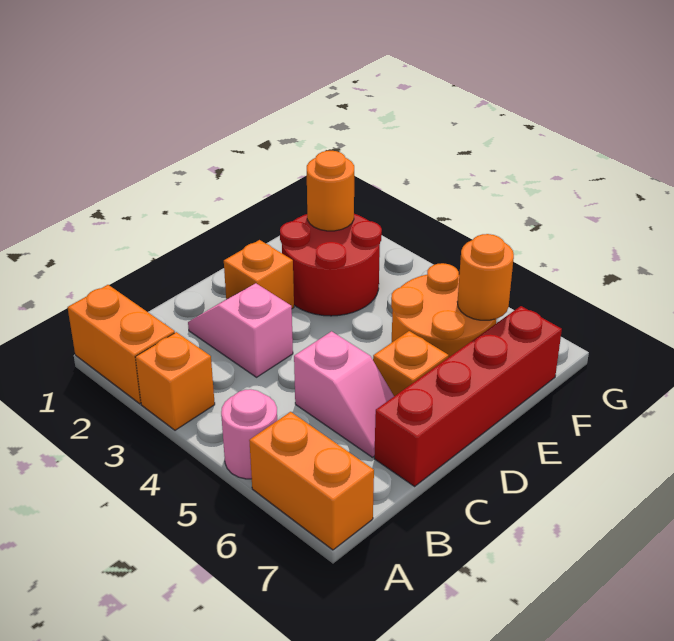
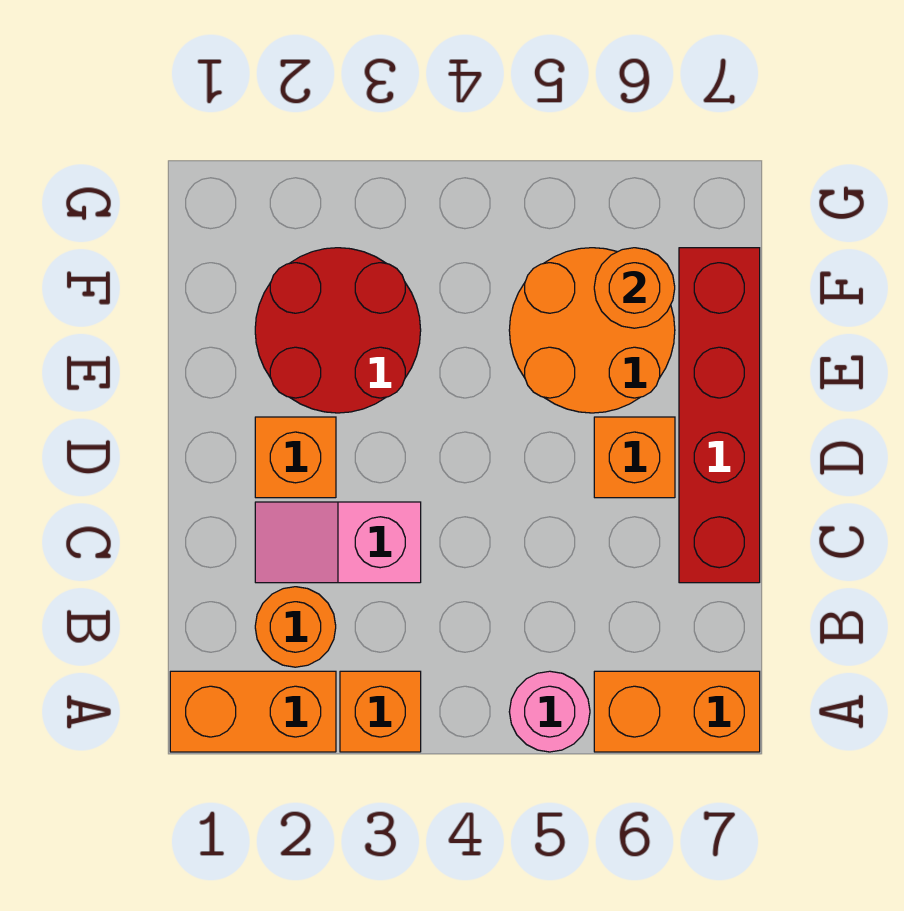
pink slope C5:C6 level 1 top 5 -> none
orange round brick F2 level 2 -> orange round brick B2 level 1

